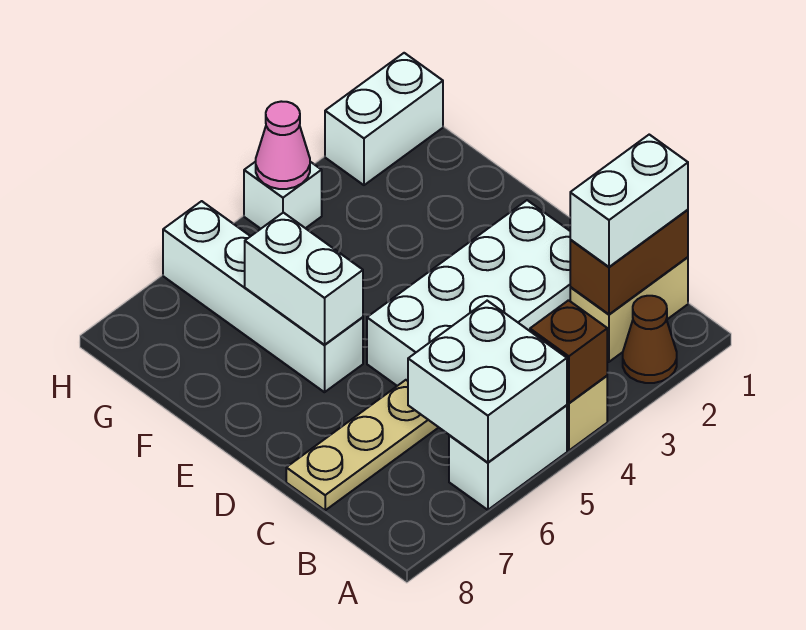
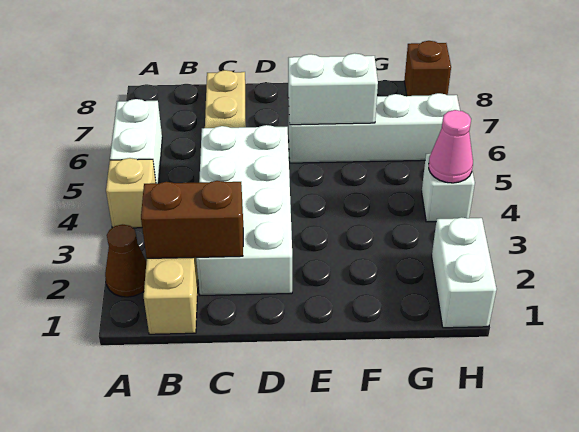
brown brick A4 level 2 -> brown brick H8 level 1
white brick A5:B6 level 2 -> none
brown brick B1:B2 level 2 -> brown brick B2:C2 level 2
white brick B1:B2 level 3 -> none

